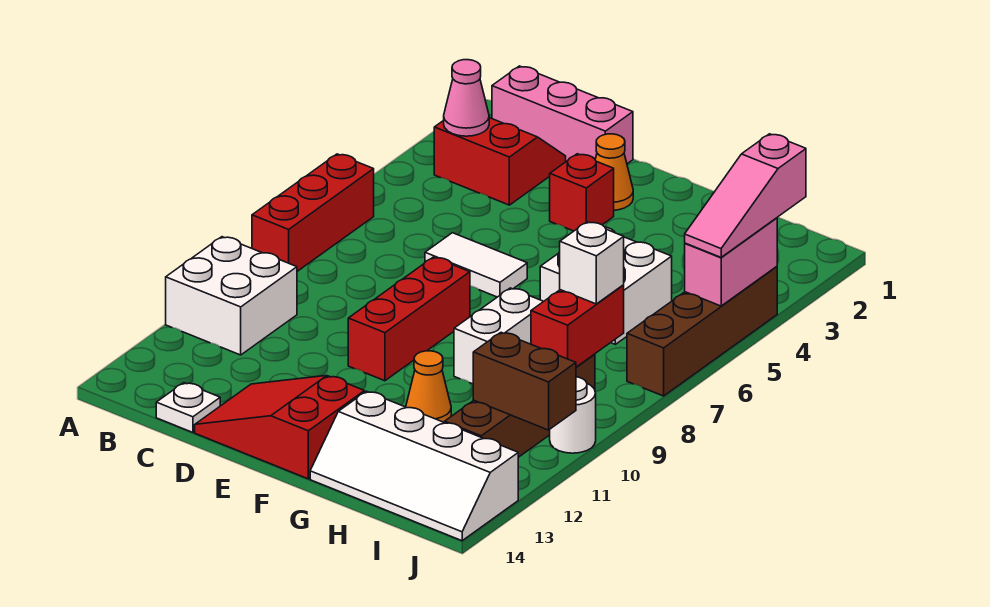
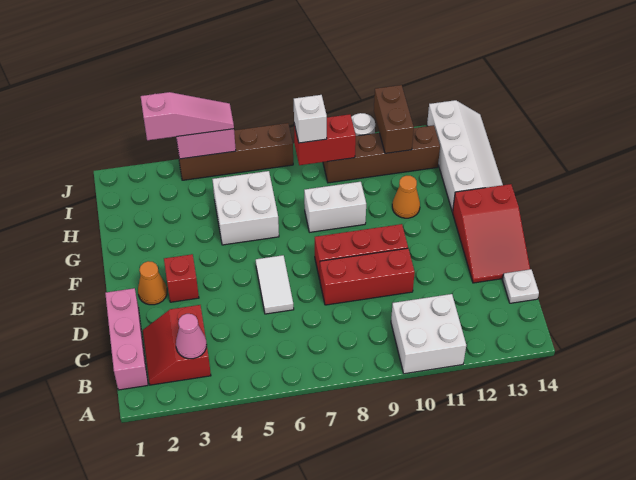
red brick A6:A8 level 1 -> red brick D8:D10 level 1

